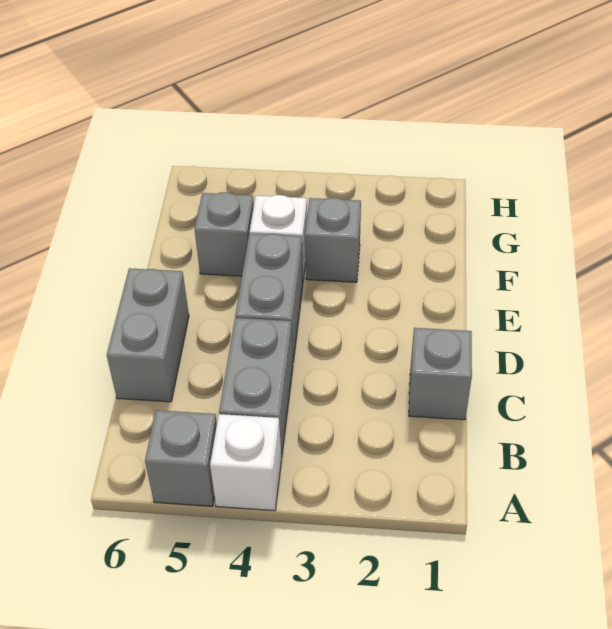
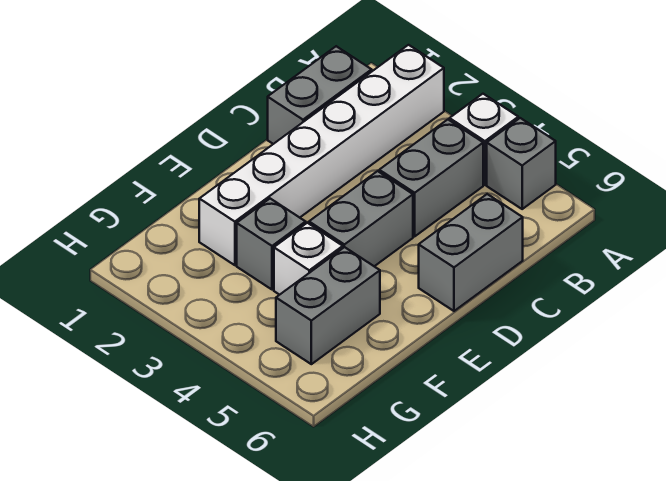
none -> white brick A2:F2 level 1
grey brick C1 level 1 -> grey brick B1:C1 level 1
grey brick F5 level 1 -> grey brick F5:G5 level 1

